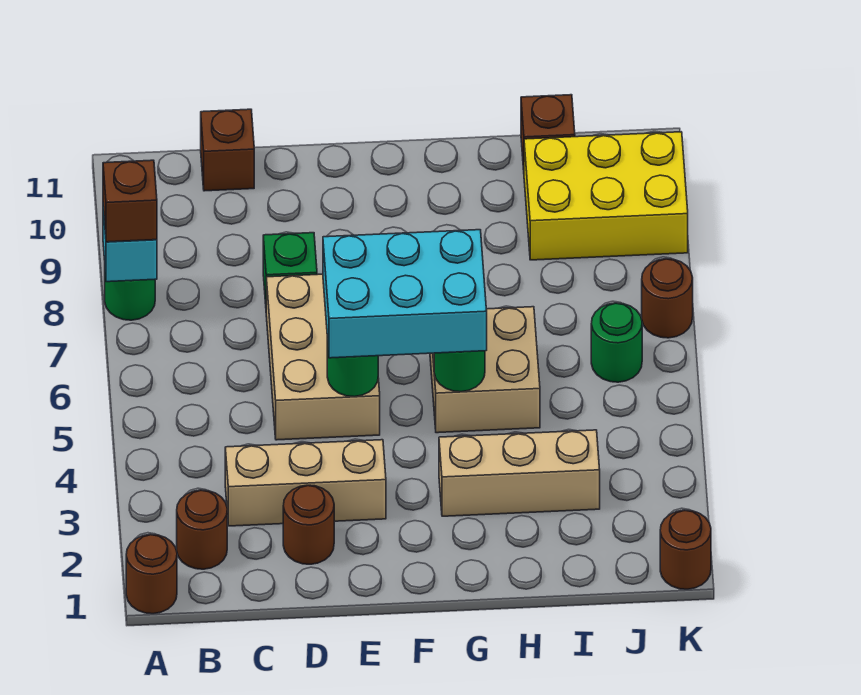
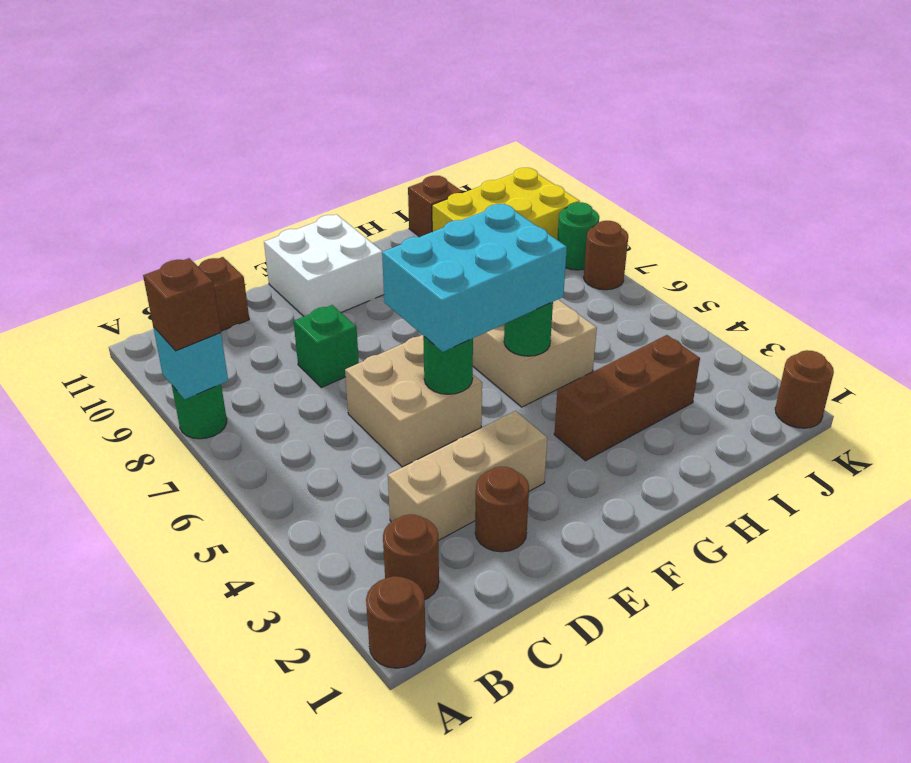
tan brick D5:E7 level 1 -> tan brick D5:E6 level 1
none -> white brick E10:F11 level 1
tan brick G3:I3 level 1 -> brown brick G3:I3 level 1
green round brick J6 level 1 -> green round brick K8 level 1

